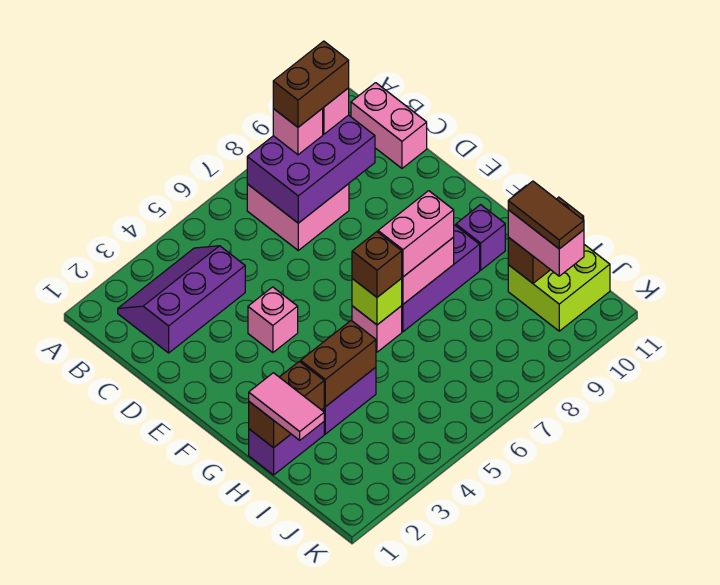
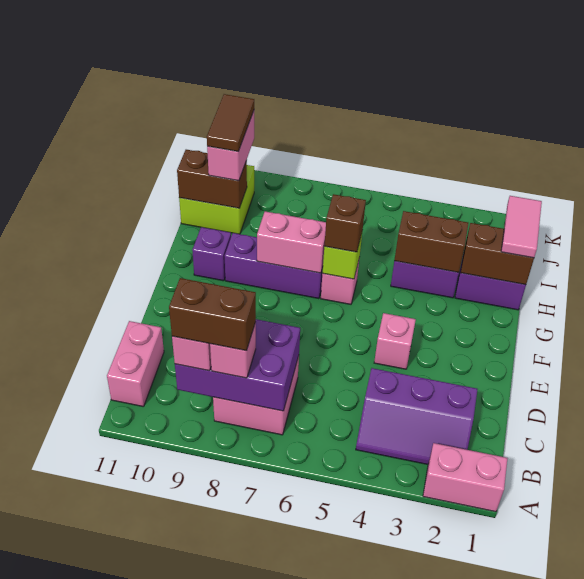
pink brick G7:G8 level 3 -> pink brick A1:A2 level 1

